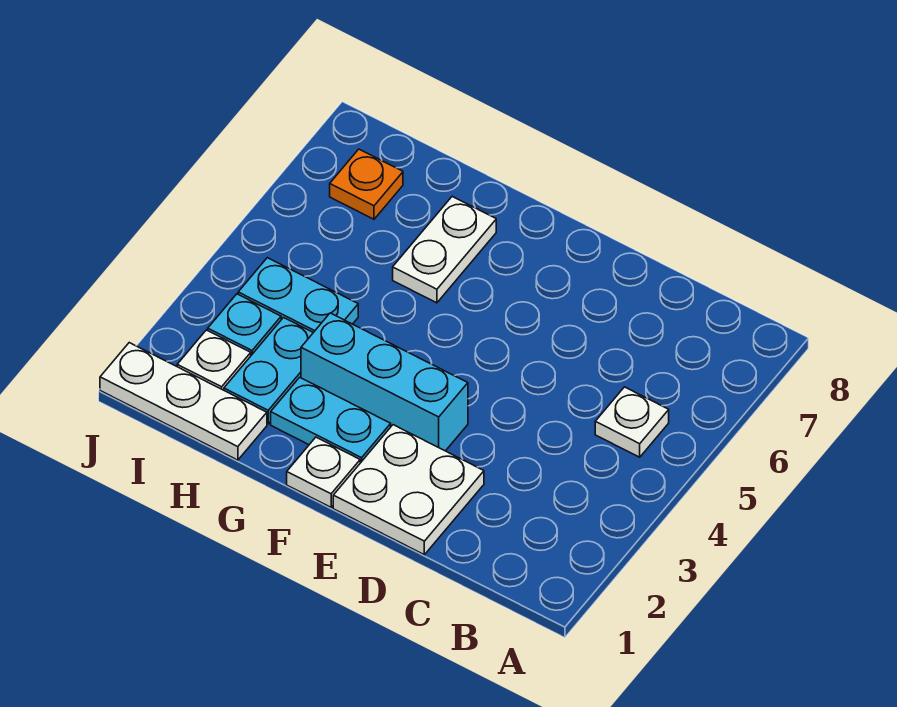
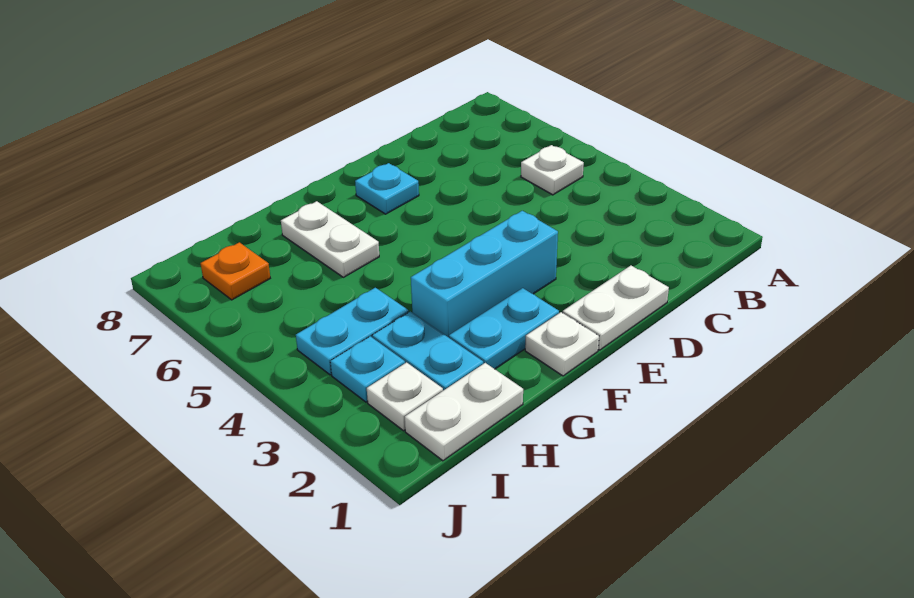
white plate D1:E2 level 1 -> white plate D1:E1 level 1
none -> cyan plate E7 level 1
white plate H1:J1 level 1 -> white plate H1:I1 level 1

